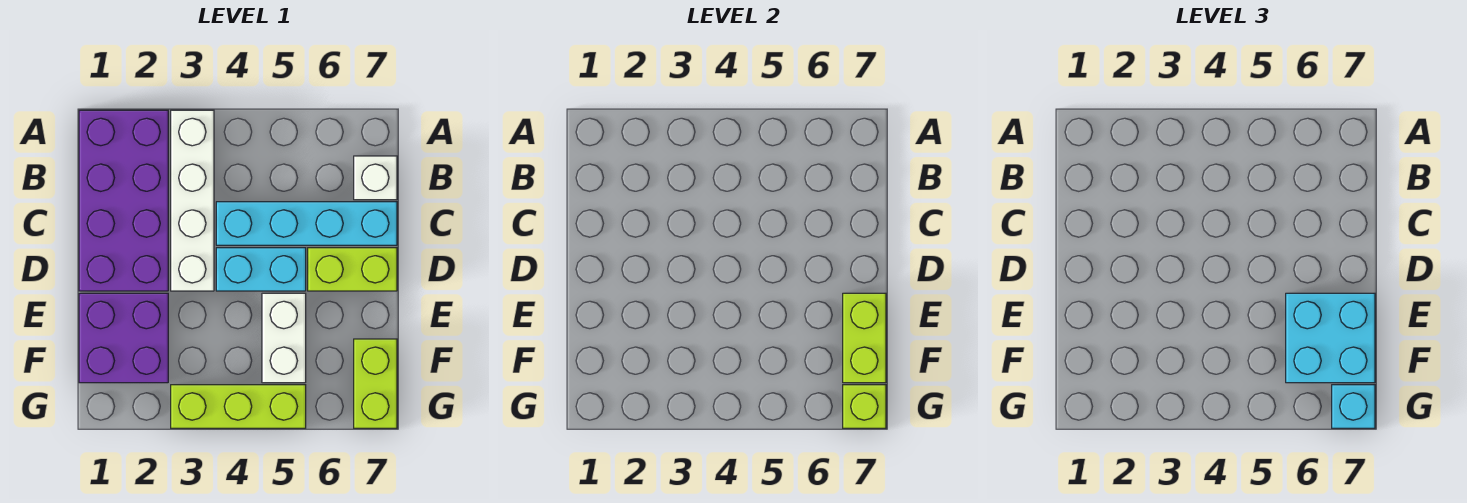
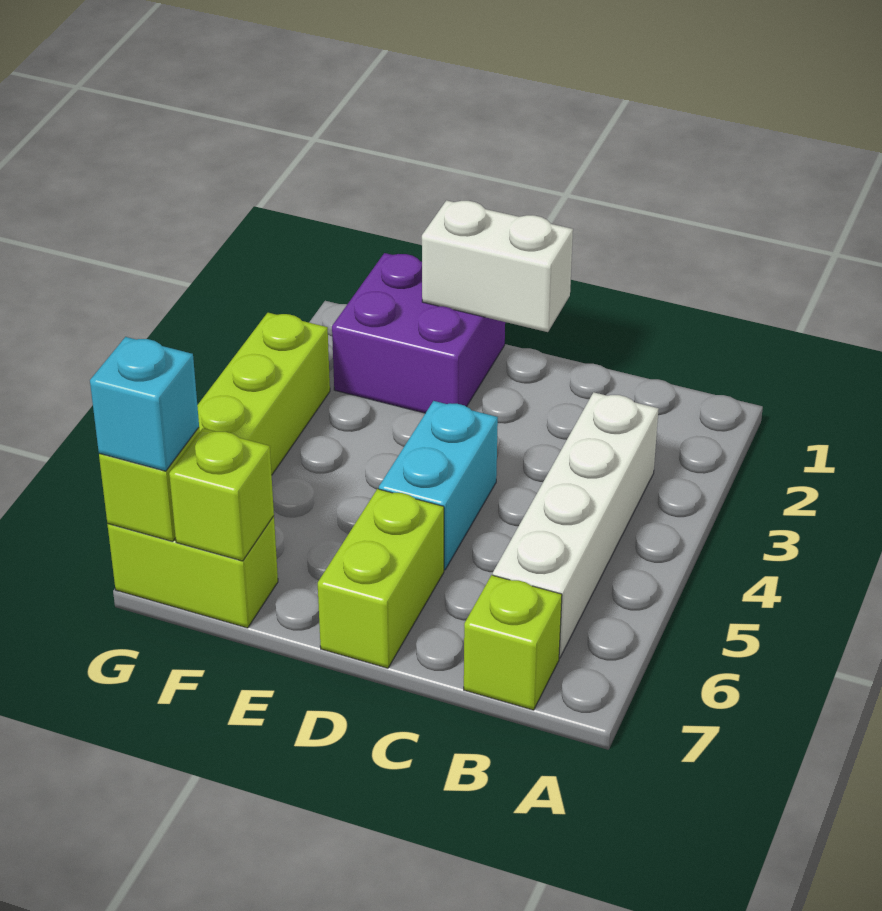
purple brick A1:D2 level 1 -> none
white brick A3:D3 level 1 -> white brick B3:B6 level 1
white brick B7 level 1 -> lime brick B7 level 1
cyan brick C4:C7 level 1 -> none
white brick E5:F5 level 1 -> white brick D1:E1 level 2
cyan brick E6:F7 level 3 -> none
lime brick E7:F7 level 2 -> lime brick F7 level 2

